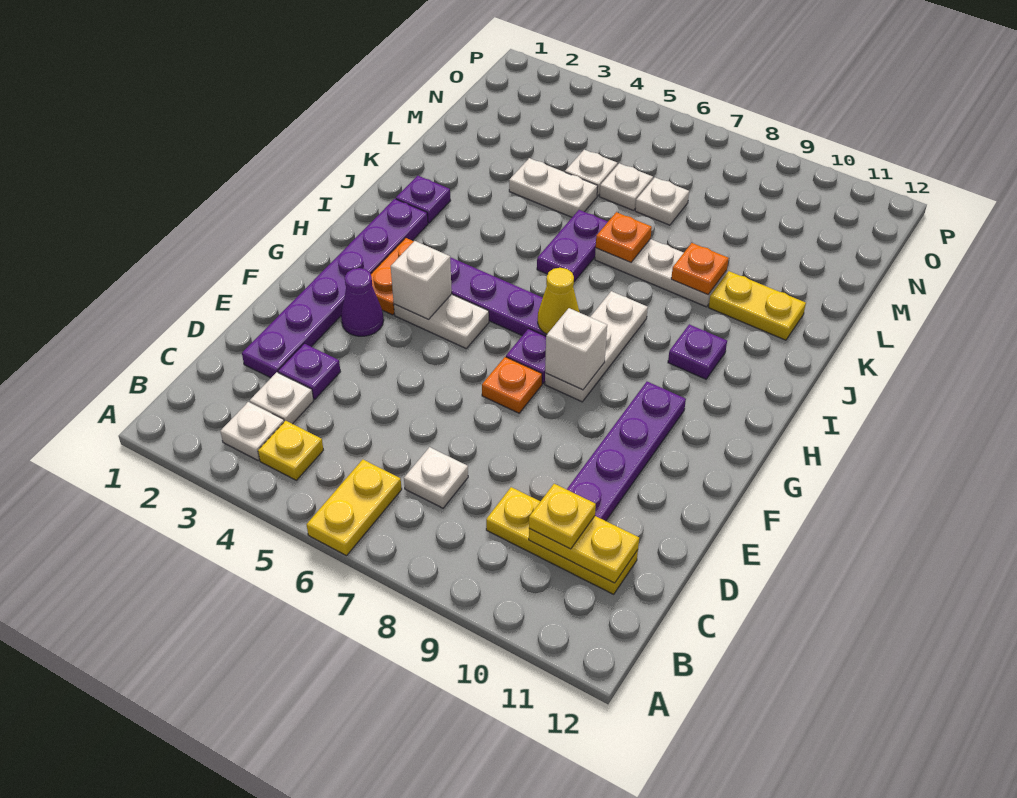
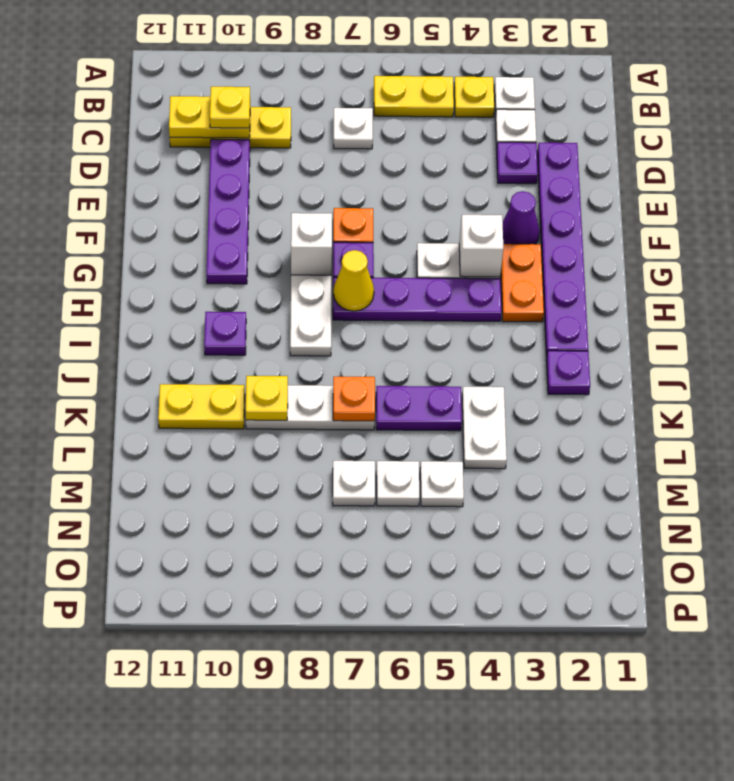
yellow plate A6:B6 level 1 -> yellow plate B5:B6 level 1
purple plate J6:K6 level 1 -> purple plate K5:K6 level 1
orange plate K9 level 2 -> yellow plate K9 level 2
white plate L4:L5 level 1 -> white plate K4:L4 level 1

